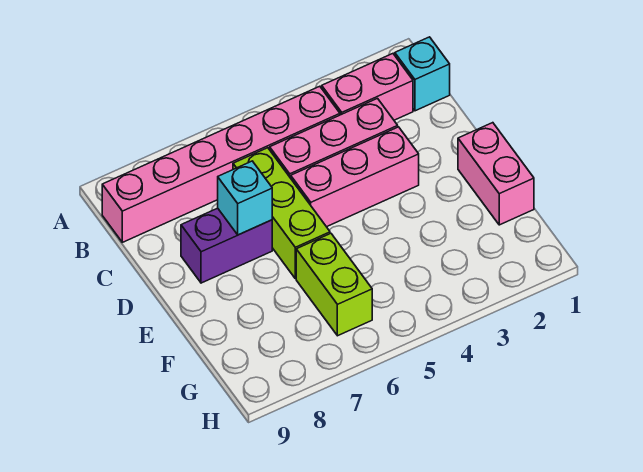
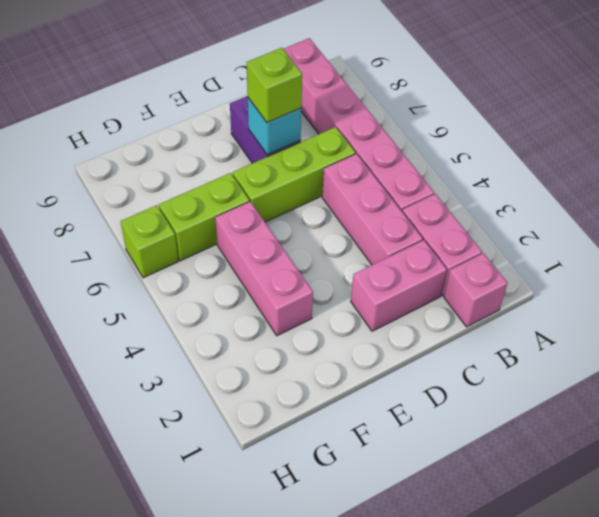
cyan brick B1 level 1 -> pink brick B1 level 1
pink brick D3:D5 level 1 -> pink brick F3:F5 level 1
none -> lime brick D7 level 3
pink brick E1:F1 level 1 -> pink brick C2:D2 level 1
none -> lime brick H6 level 1

